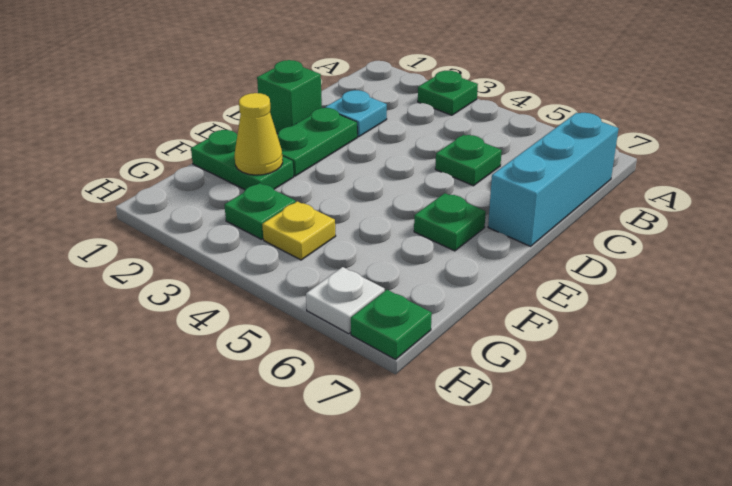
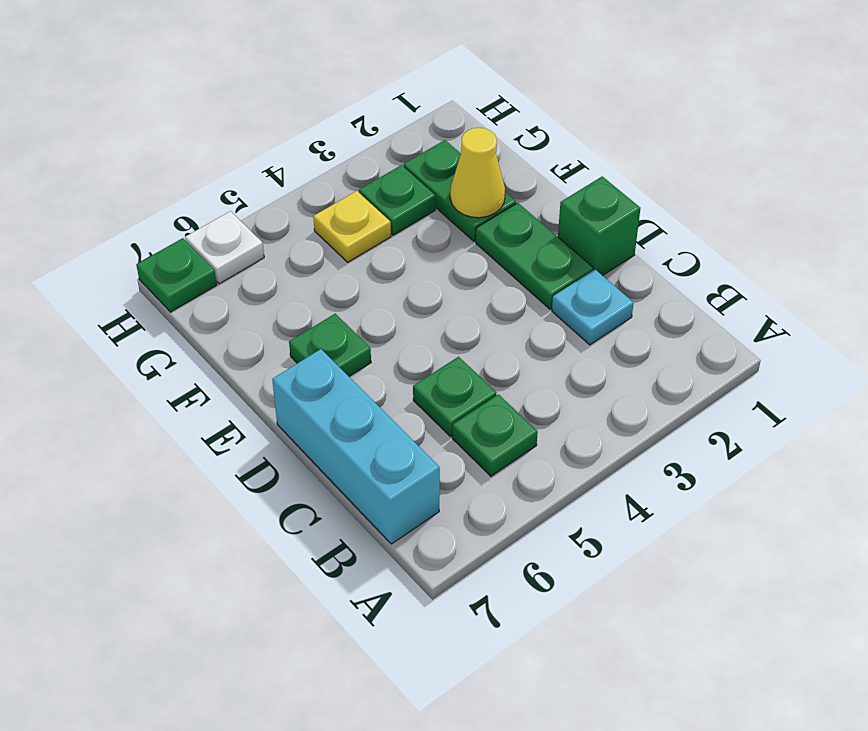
green plate A3 level 1 -> green plate B5 level 1
green plate F1:F2 level 1 -> green plate F2:G2 level 1

